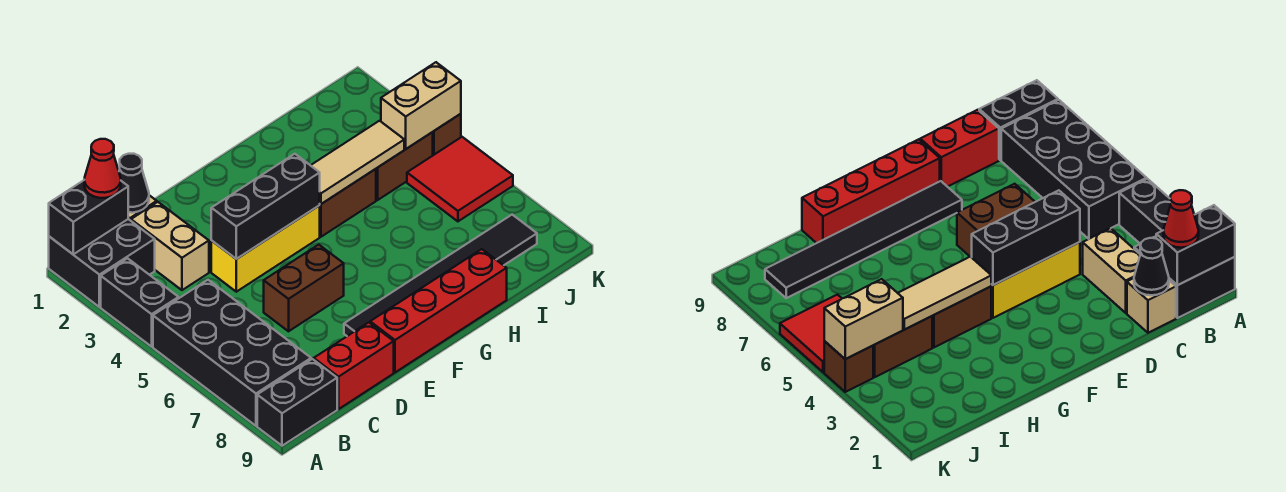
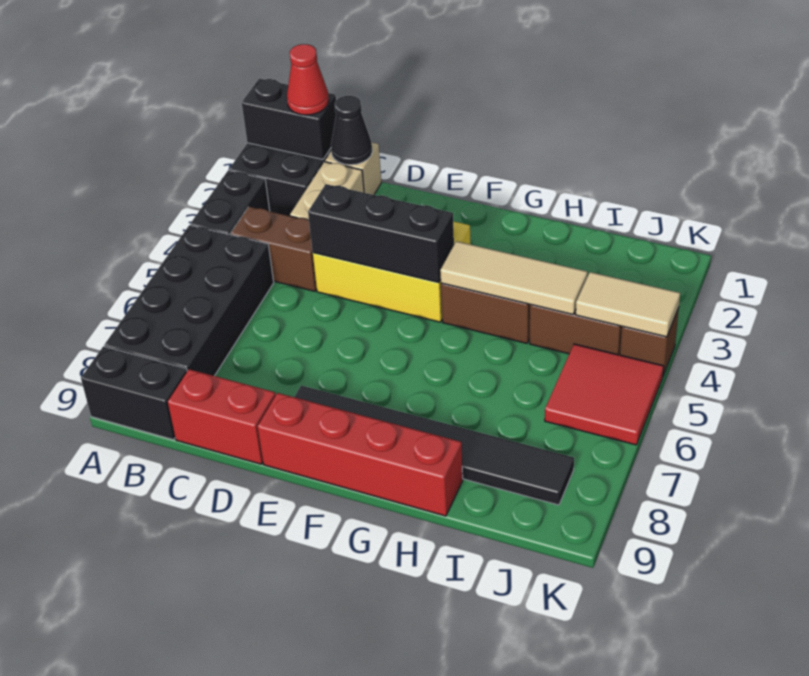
yellow brick D4:F4 level 1 -> yellow brick D3:F4 level 1
brown brick D6:E6 level 1 -> brown brick B4:C4 level 1
tan brick J4:K4 level 2 -> tan tile J4:K4 level 2

